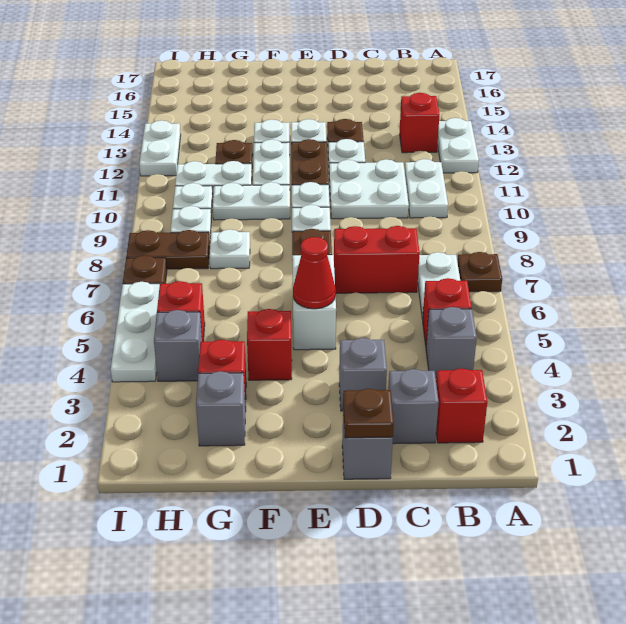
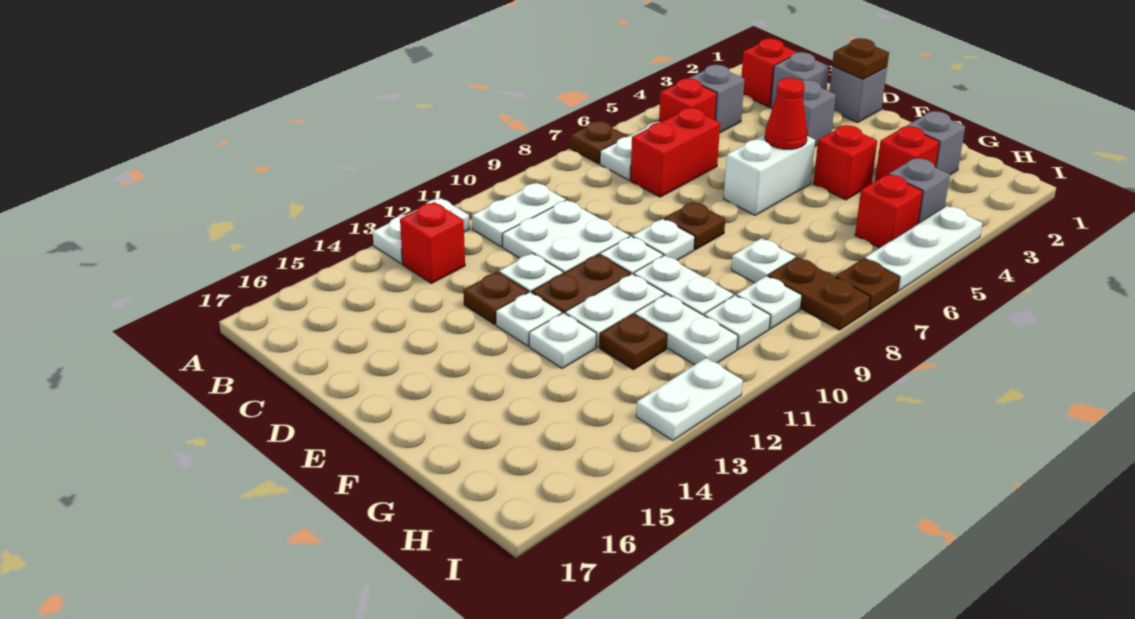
red brick C7:D7 level 1 -> red brick C6:C7 level 1

